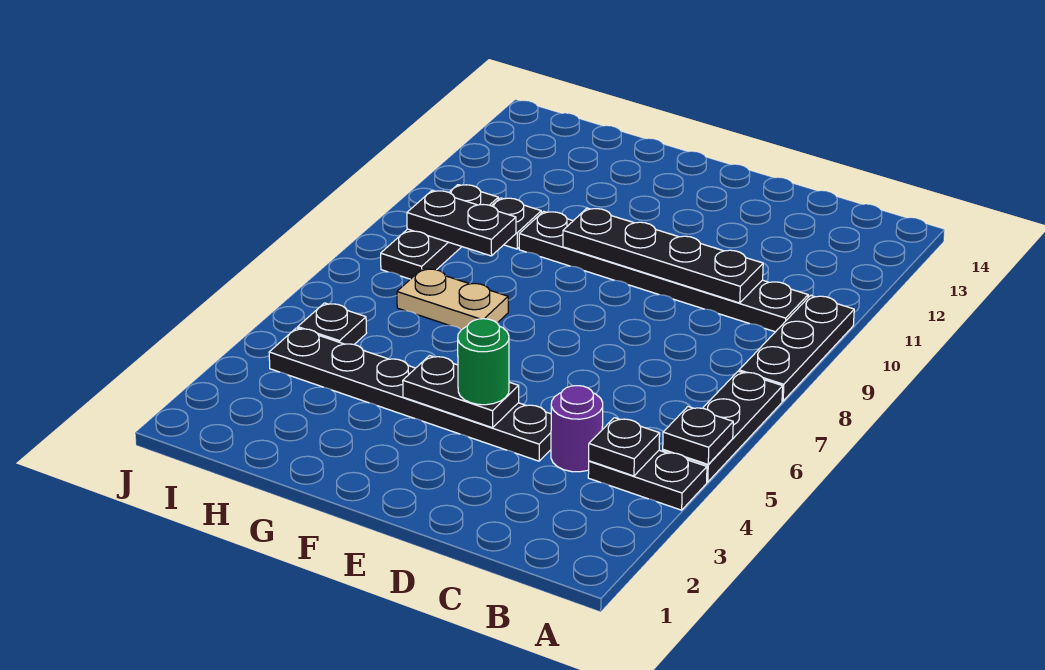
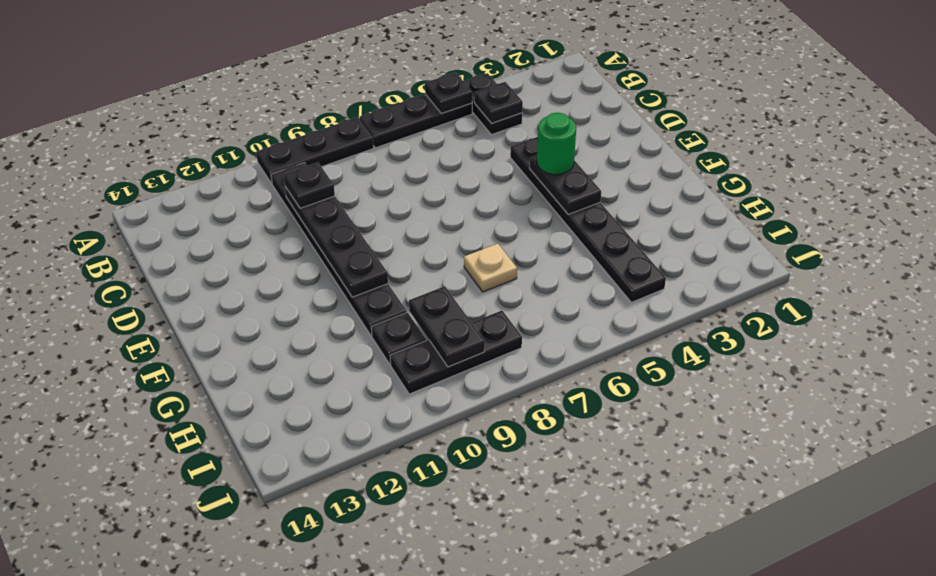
purple round brick C4 level 1 -> none
tan plate G7:H7 level 1 -> tan plate G7 level 1
black plate I5 level 1 -> black plate C10 level 3

